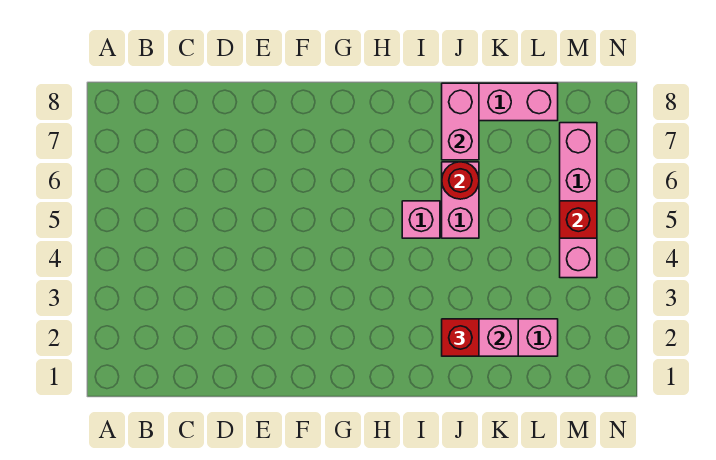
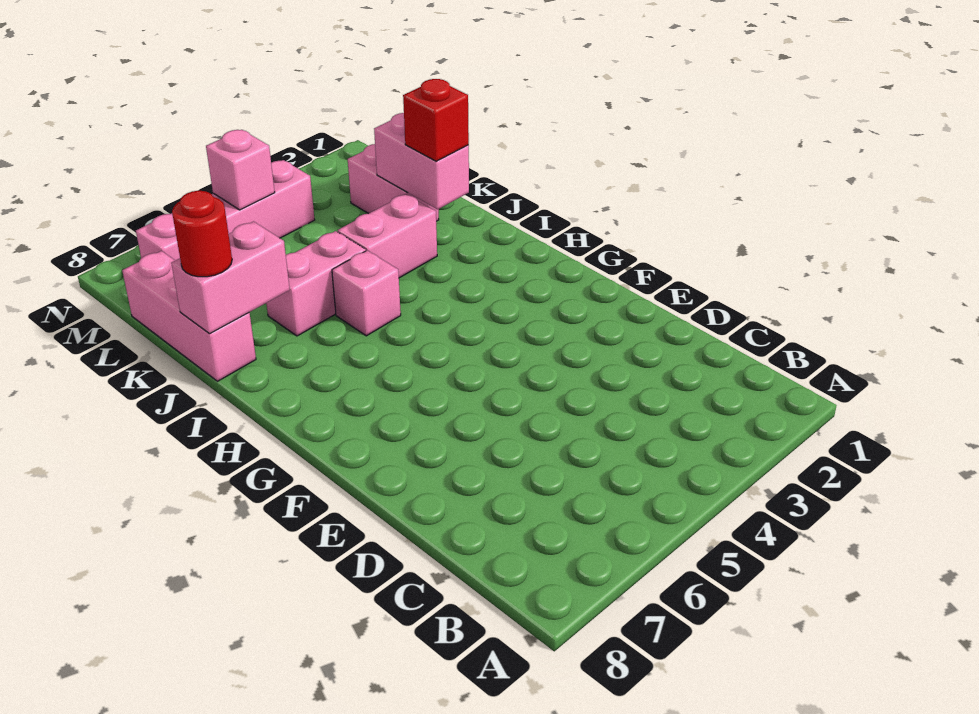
none -> pink brick J3:J4 level 1
red round brick J6 level 2 -> red round brick J8 level 3
red brick M5 level 2 -> pink brick M5 level 2

